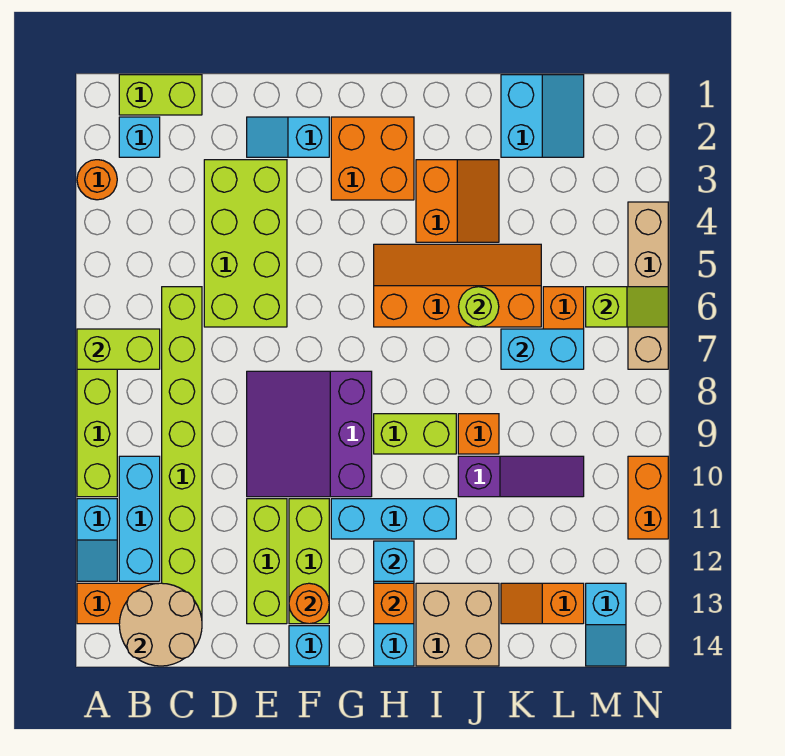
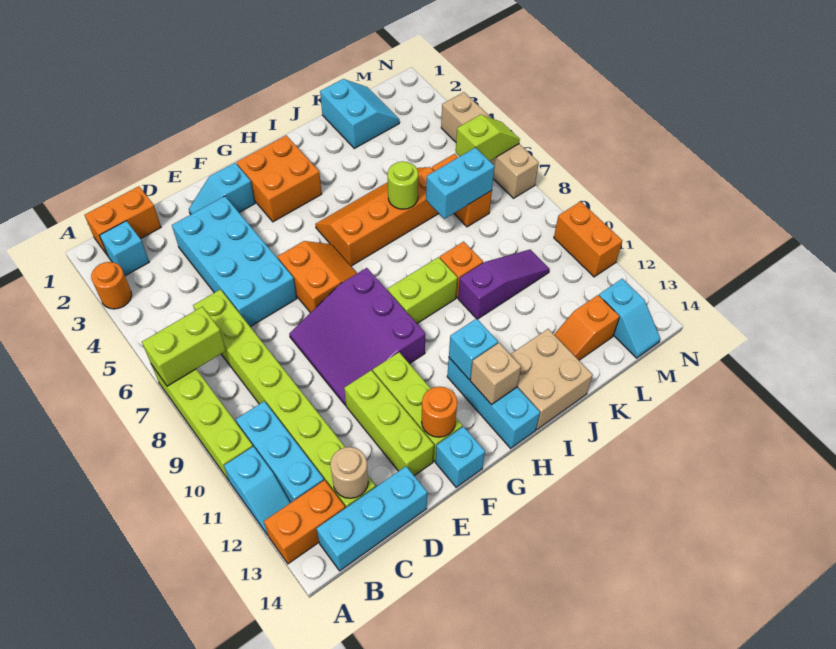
lime brick B1:C1 level 1 -> orange brick B1:C1 level 1
tan round brick B13:C14 level 2 -> tan round brick C13 level 2
lime brick D3:E6 level 1 -> cyan brick D3:E6 level 1
cyan brick G11:I11 level 1 -> cyan brick B14:D14 level 1
orange brick H13 level 2 -> tan brick H13 level 2
orange slope I3:J4 level 1 top I -> orange slope F6:G7 level 1 top F

